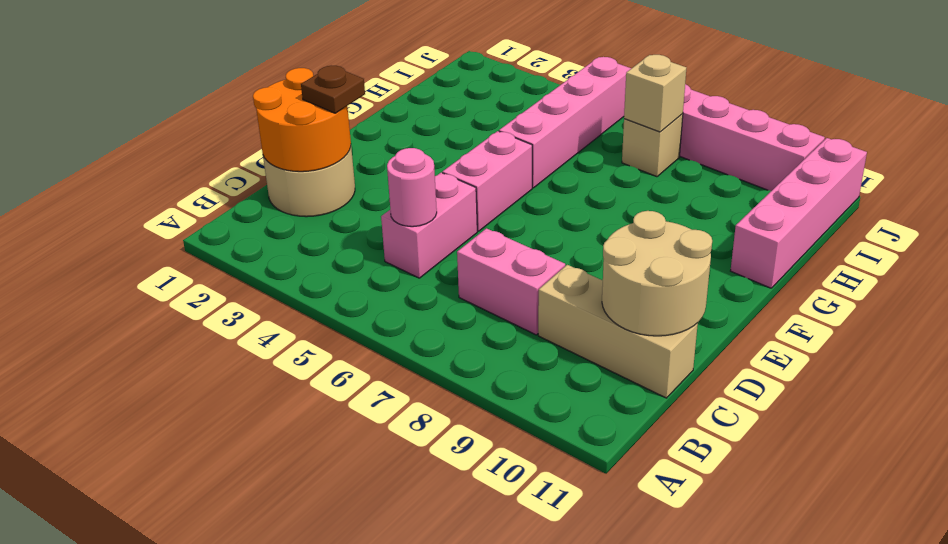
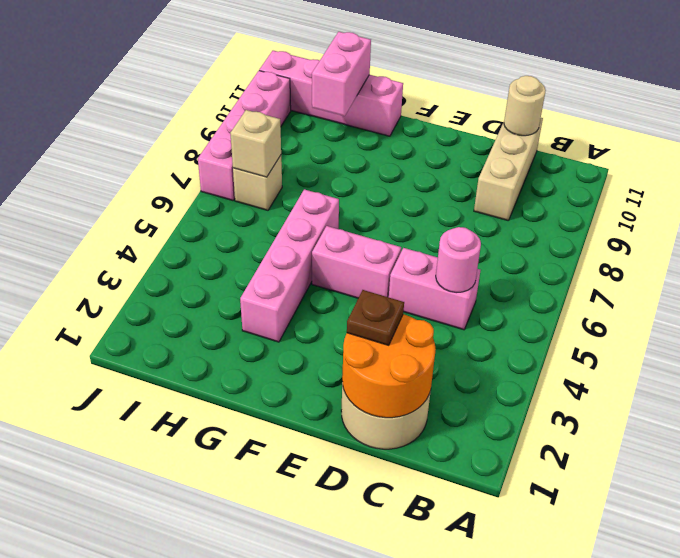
pink brick C7:C8 level 1 -> pink brick H10:H11 level 2
tan round brick C10:D11 level 2 -> tan round brick C11 level 2
pink brick G5:J5 level 1 -> pink brick G3:G6 level 1

